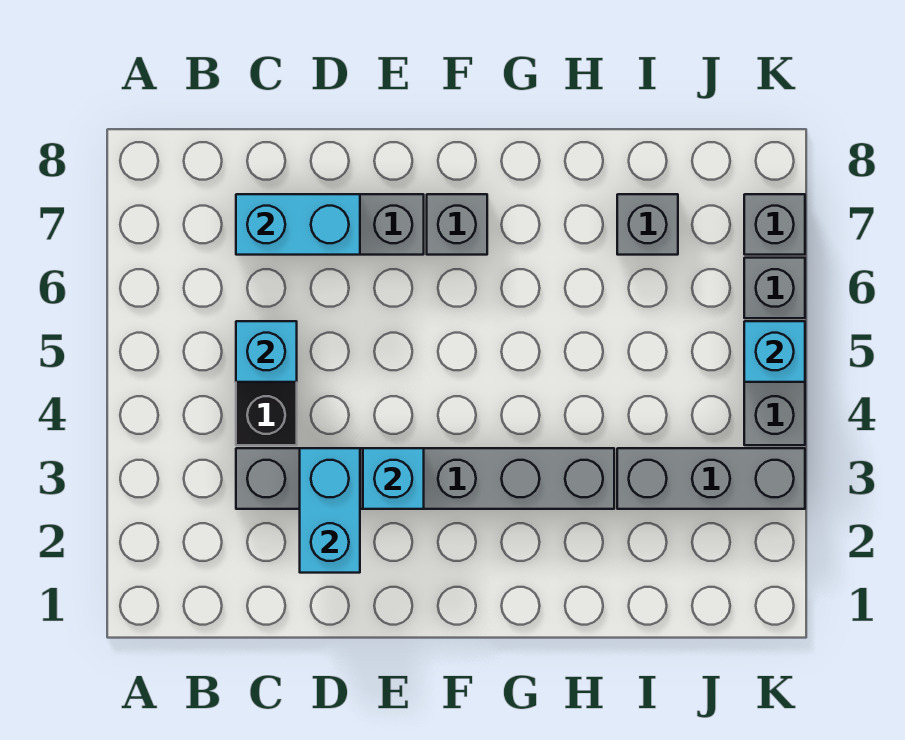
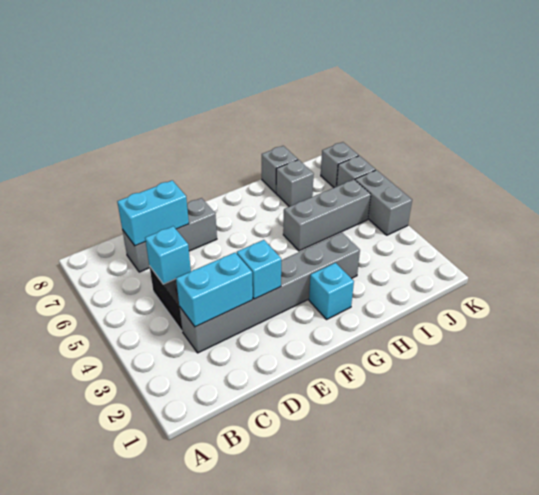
cyan brick D2:D3 level 2 -> cyan brick C3:D3 level 2
grey brick F7 level 1 -> grey brick I8 level 1
grey brick I3:K3 level 1 -> grey brick H5:J5 level 1
cyan brick K5 level 2 -> cyan brick G2 level 1

